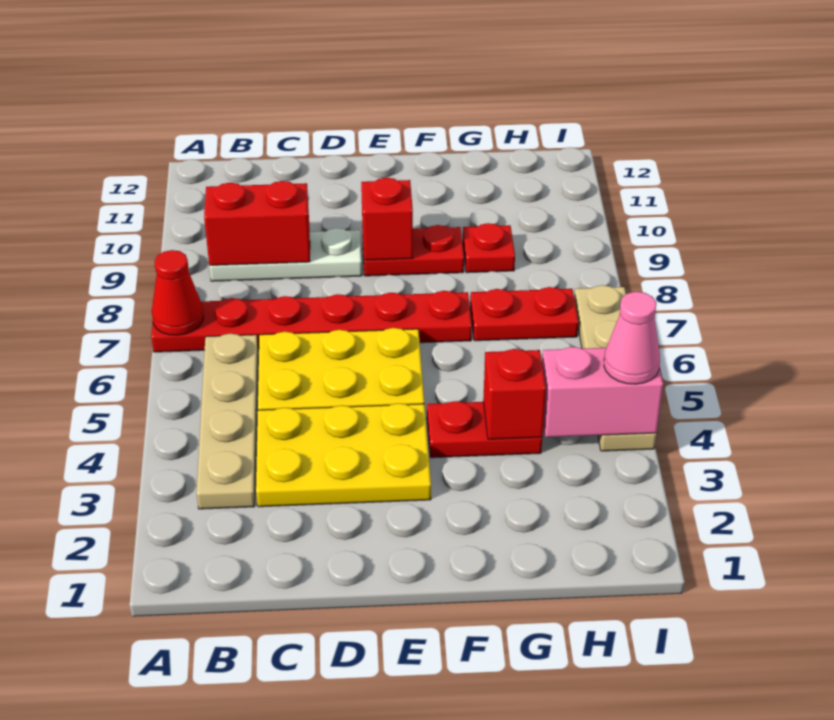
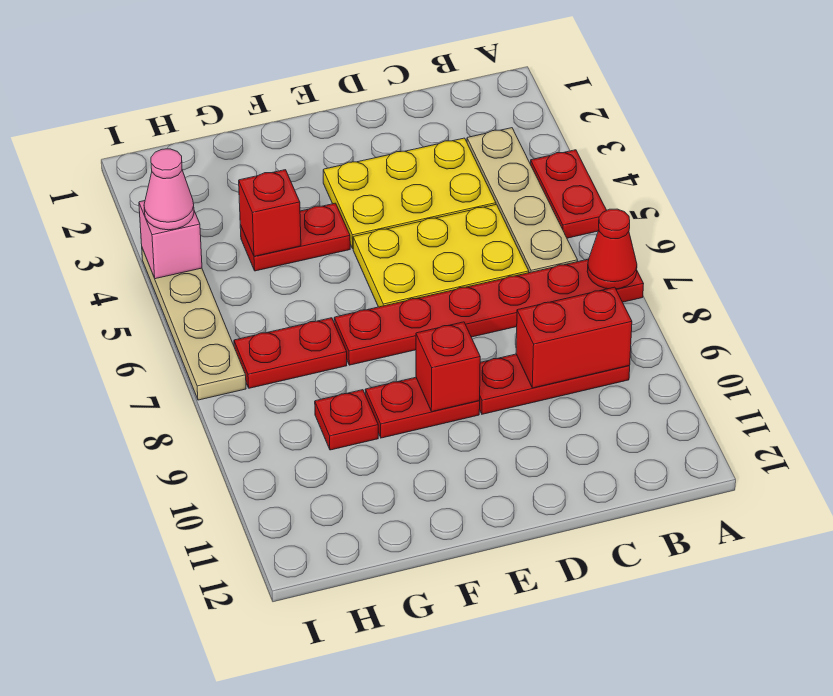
none -> red plate A4:A5 level 1
white plate B9:D9 level 1 -> red plate B9:D9 level 1
pink brick H4:I4 level 2 -> pink brick I4 level 2

